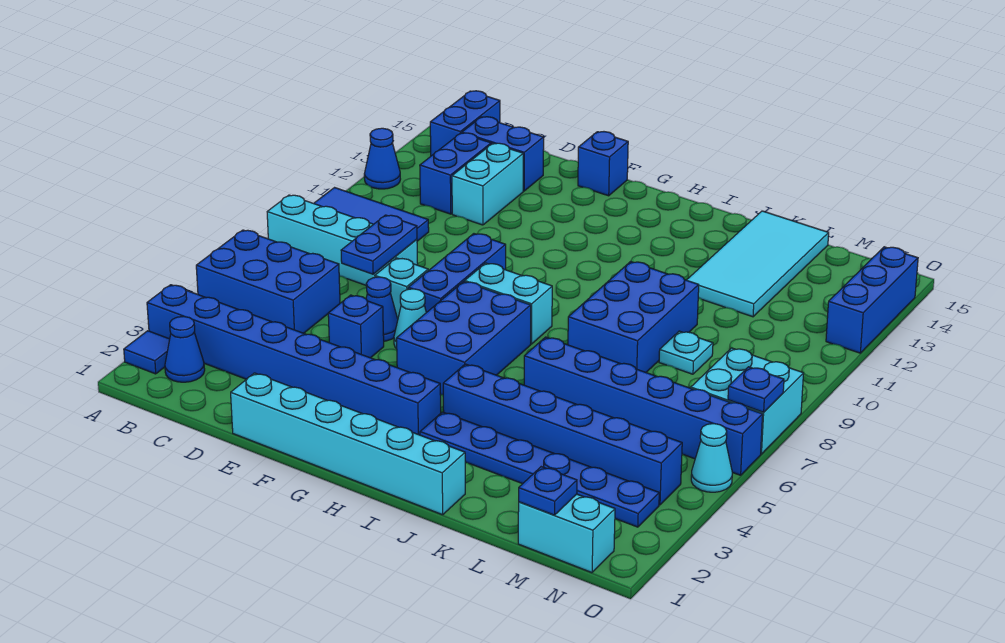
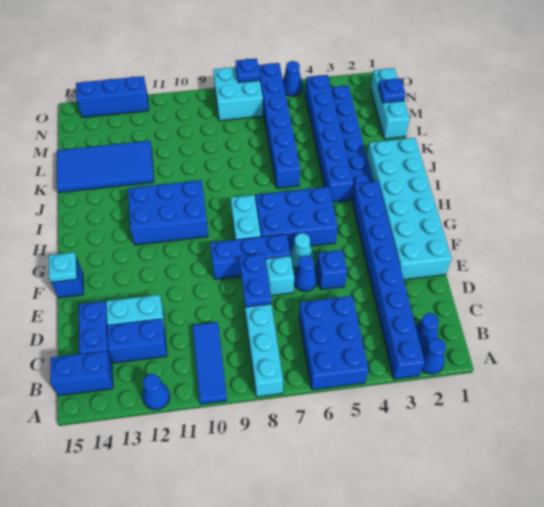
blue tile A2 level 1 -> blue cone A2 level 1
blue plate D7:D8 level 2 -> blue plate D8:E8 level 2
cyan brick E1:J1 level 1 -> cyan brick E1:J2 level 1
blue brick J8:K10 level 1 -> blue brick H10:I12 level 1
cyan tile K12:L15 level 1 -> blue tile K12:L15 level 1
cyan plate L9 level 1 -> cyan plate F15 level 2
cyan brick M1:N1 level 1 -> cyan brick L1:N1 level 1
cyan cone O5 level 1 -> blue cone O5 level 1

